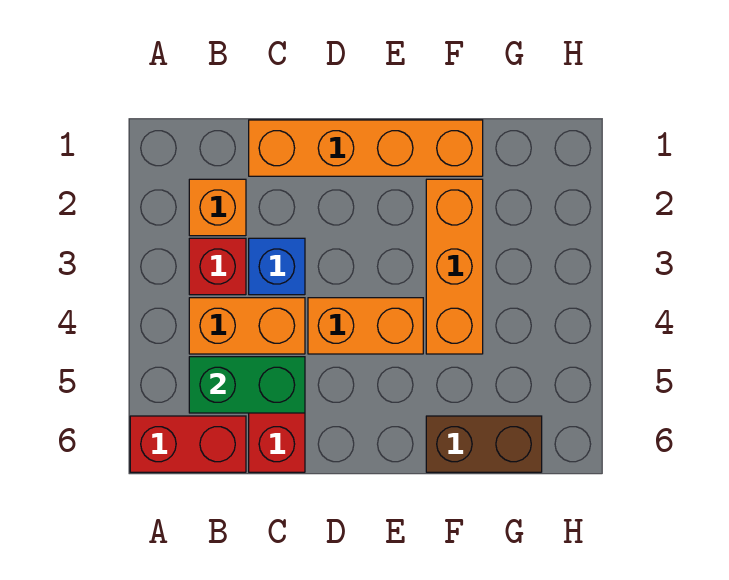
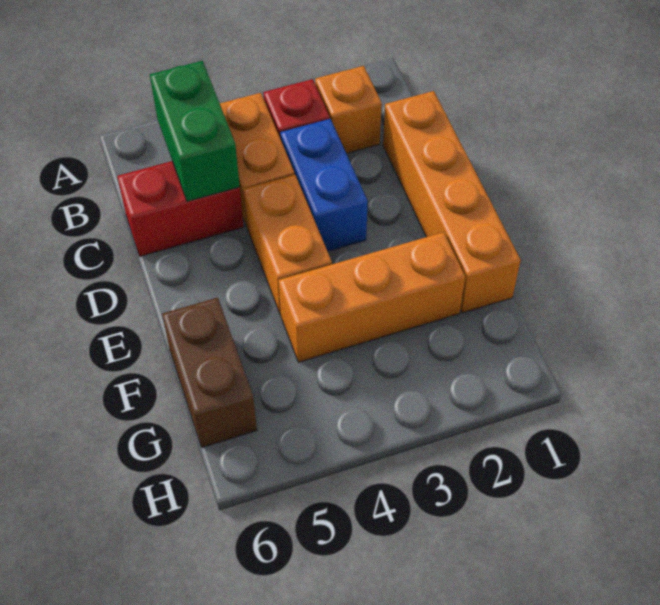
red brick A6:B6 level 1 -> none
blue brick C3 level 1 -> blue brick C3:D3 level 1

